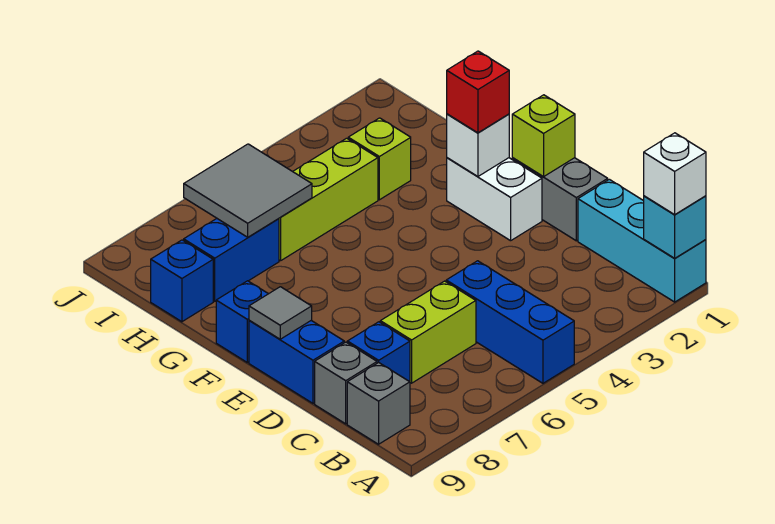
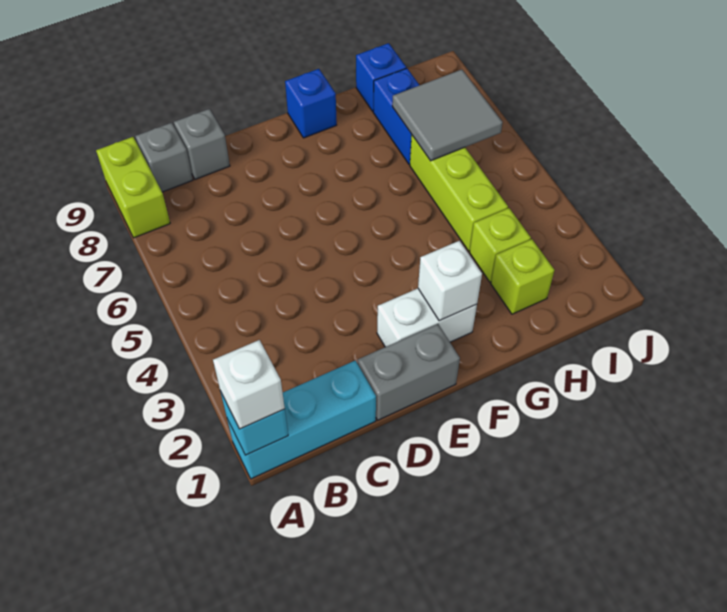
blue brick A5:C5 level 1 -> none
lime brick C6:C7 level 1 -> lime brick A8:A9 level 1
blue brick C8 level 1 -> none
blue brick D9:E9 level 1 -> none
lime brick E1 level 2 -> lime brick H2 level 1
grey tile E9 level 2 -> none
red brick F2 level 3 -> none

